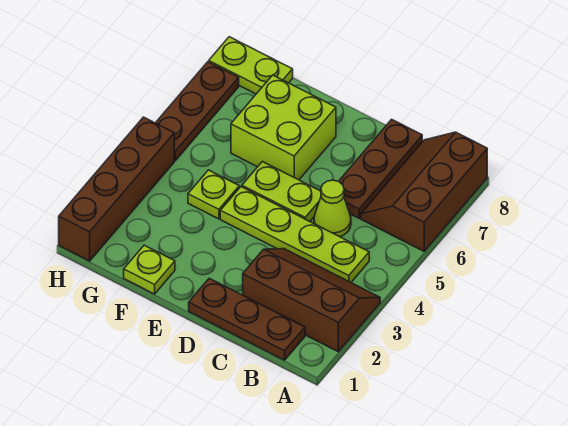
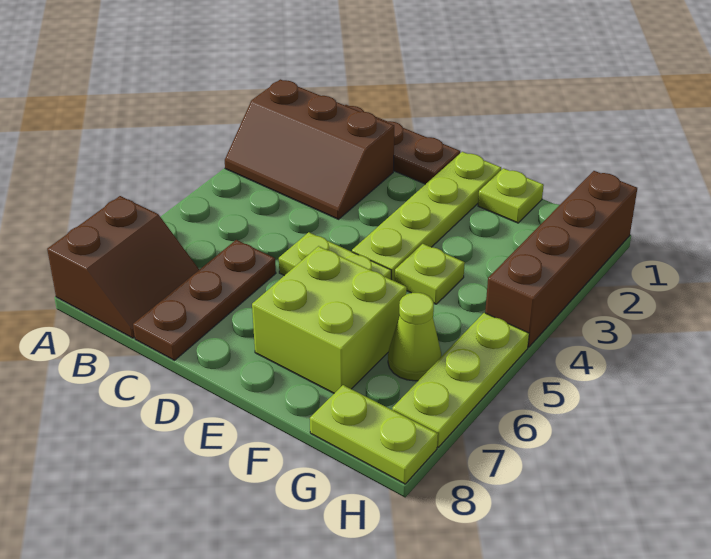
brown slope A6:B8 level 1 top A -> brown slope A7:B8 level 1 top A
lime plate B4:E4 level 1 -> lime plate E1:E4 level 1
lime cone C5 level 1 -> lime cone G6 level 1
brown plate H5:H7 level 1 -> lime plate H5:H7 level 1

